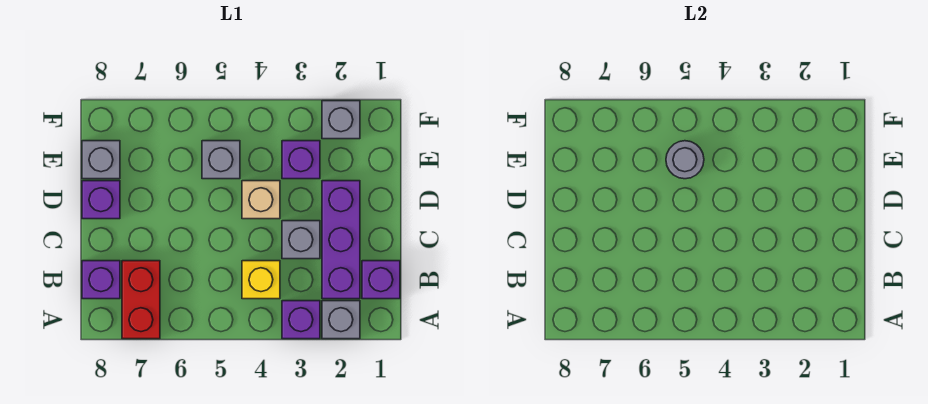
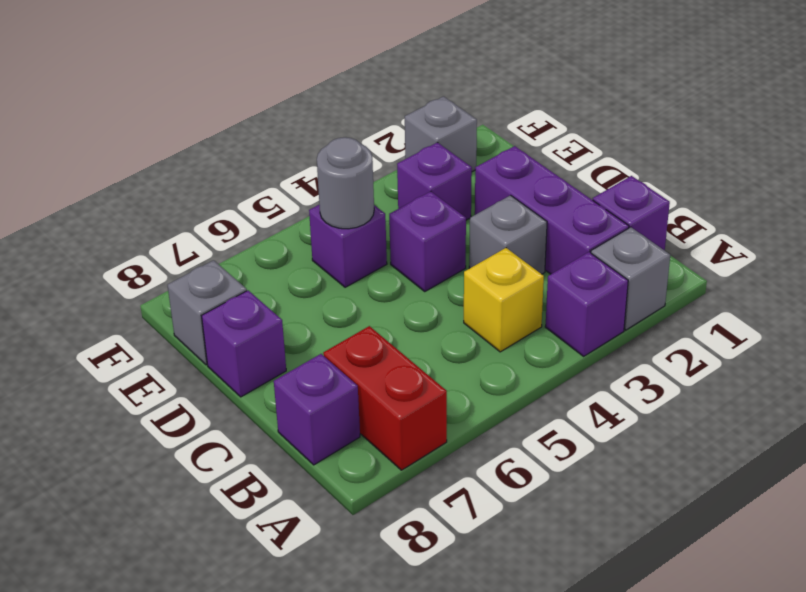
tan brick D4 level 1 -> purple brick D4 level 1
grey brick E5 level 1 -> purple brick E5 level 1

